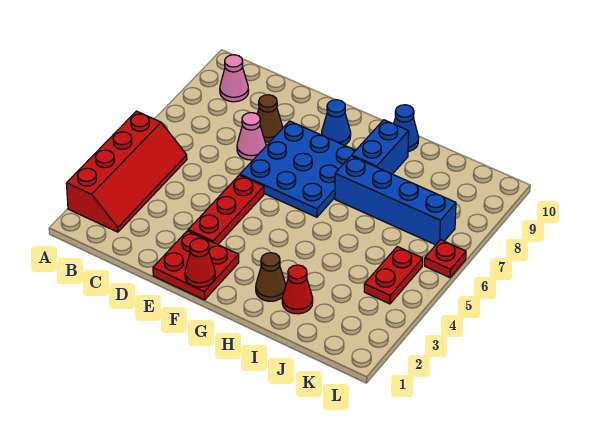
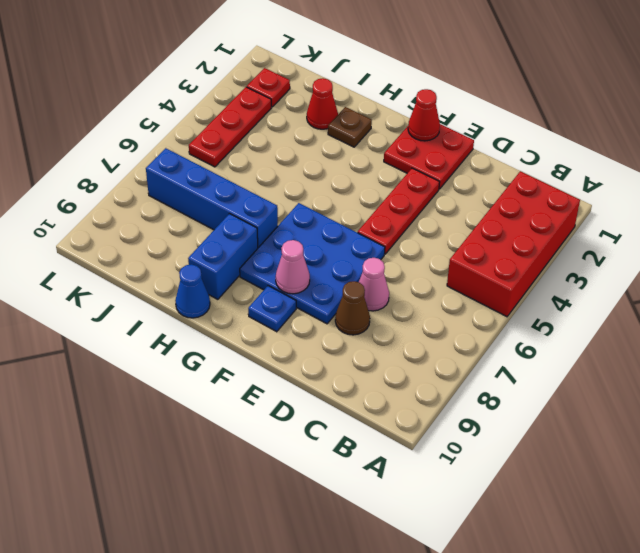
red slope A2:B5 level 1 top A -> red brick A2:B5 level 1
pink cone B9 level 1 -> pink cone F8 level 2
blue cone F9 level 1 -> blue plate F9 level 1
brown cone H2 level 1 -> brown plate H2 level 1
red plate K4:K5 level 1 -> red plate K3:K5 level 1
red plate L6 level 1 -> red plate K2 level 1

